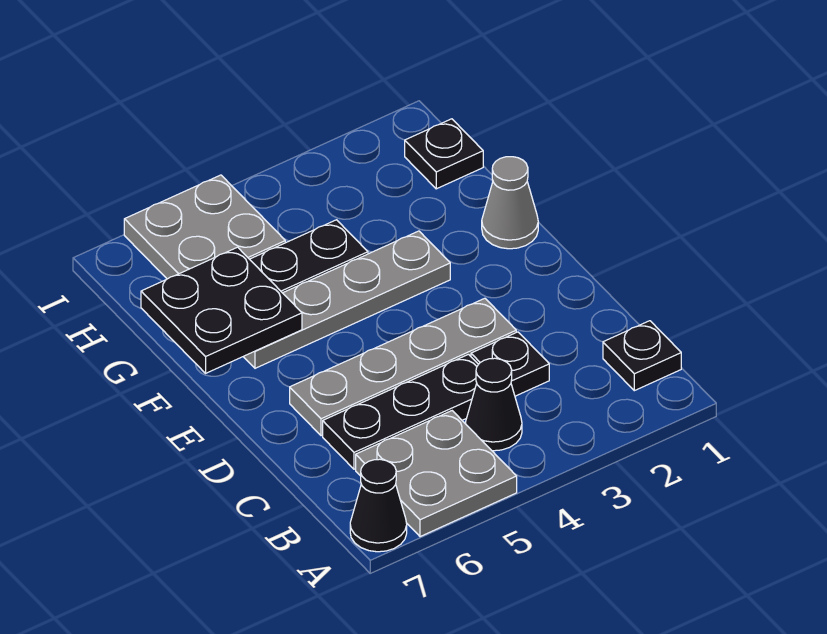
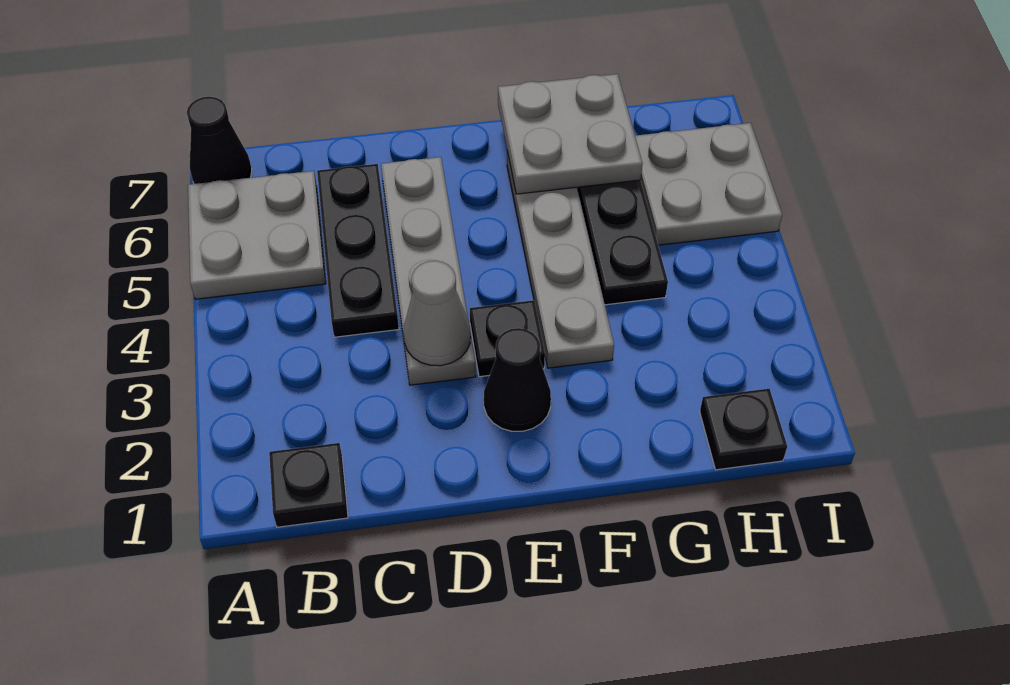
black cone B4 level 1 -> black cone E2 level 1
black plate C3 level 1 -> black plate E3 level 1
grey cone F1 level 1 -> grey cone D3 level 2
black plate F6:G7 level 2 -> grey plate F6:G7 level 2

